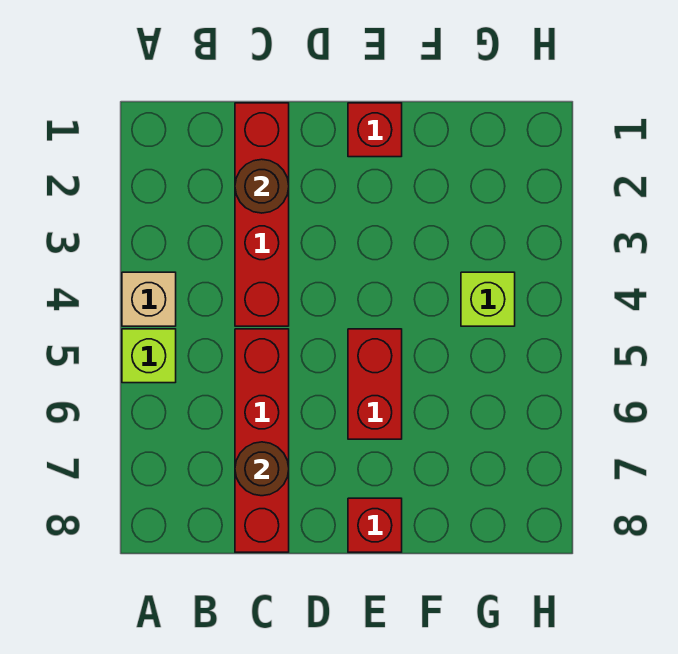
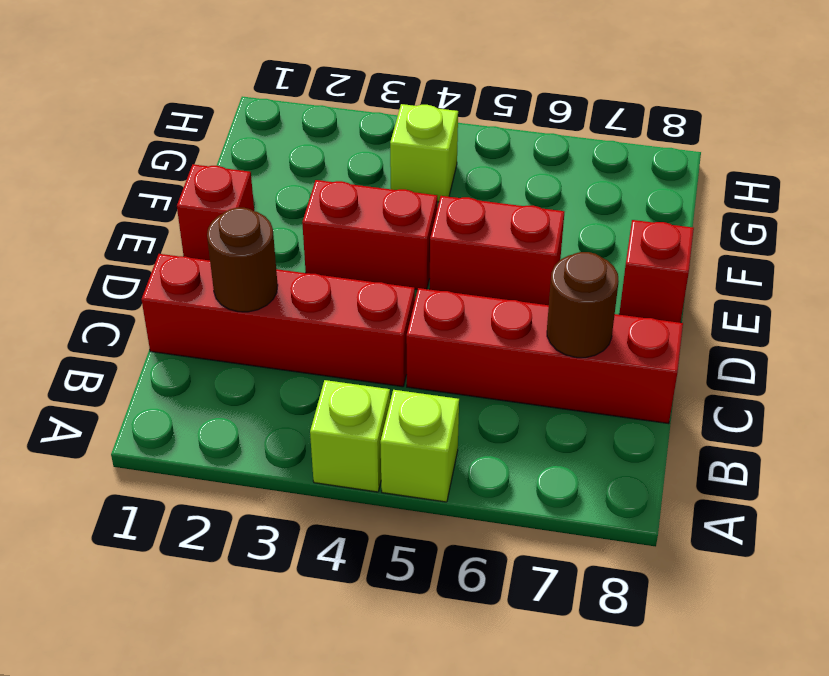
tan brick A4 level 1 -> lime brick A4 level 1
none -> red brick E3:E4 level 1

